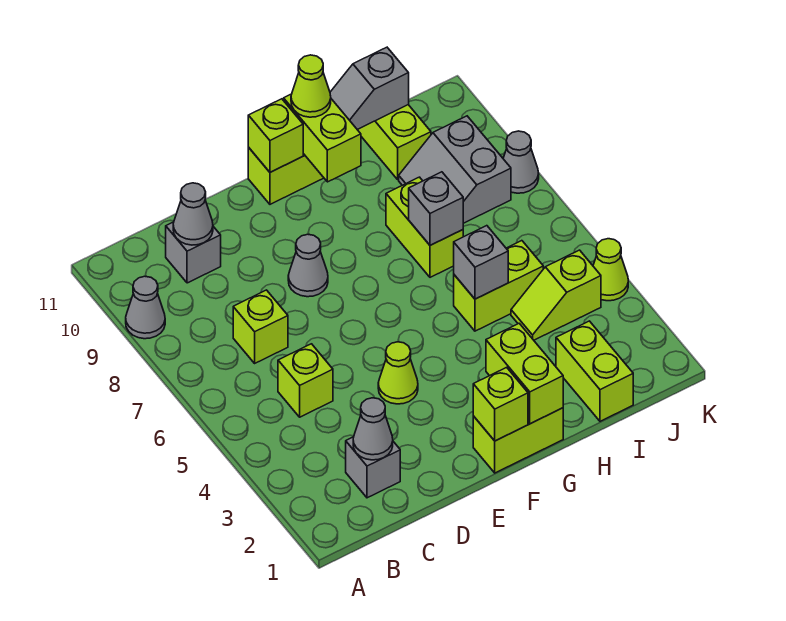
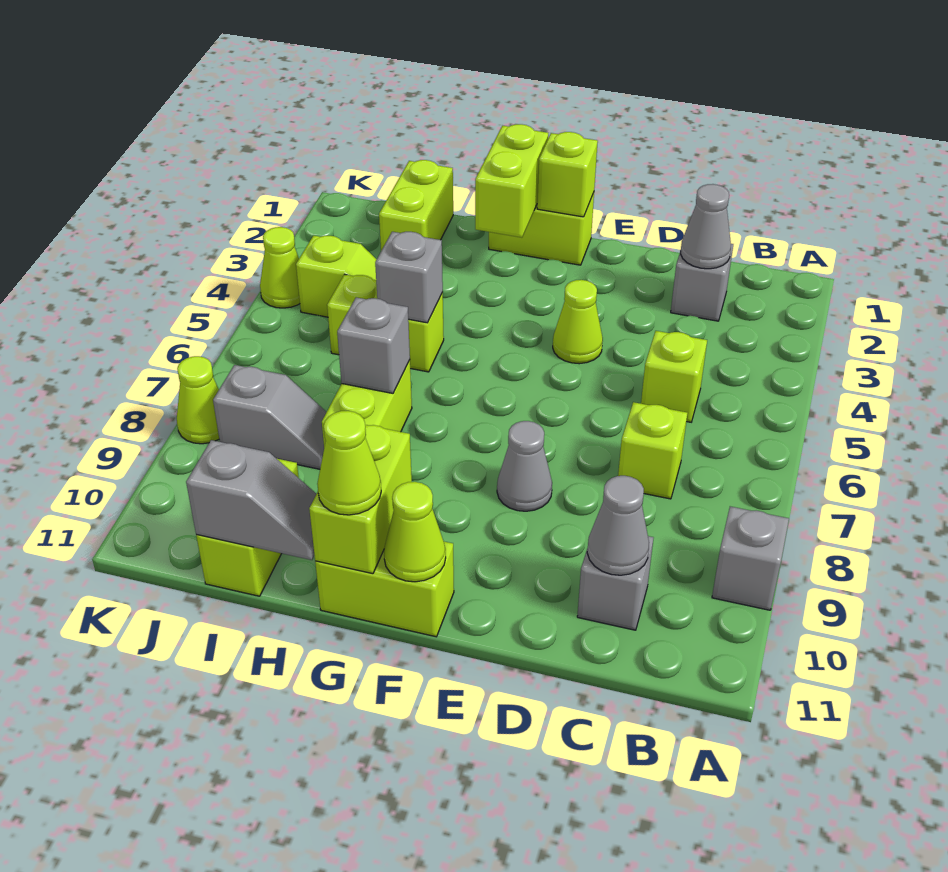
grey cone A9 level 1 -> grey brick A9 level 1
lime brick F11 level 2 -> lime cone F11 level 2
grey slope I8:J9 level 1 top J -> grey slope I8:J8 level 1 top J
grey cone K8 level 1 -> lime cone K8 level 1

